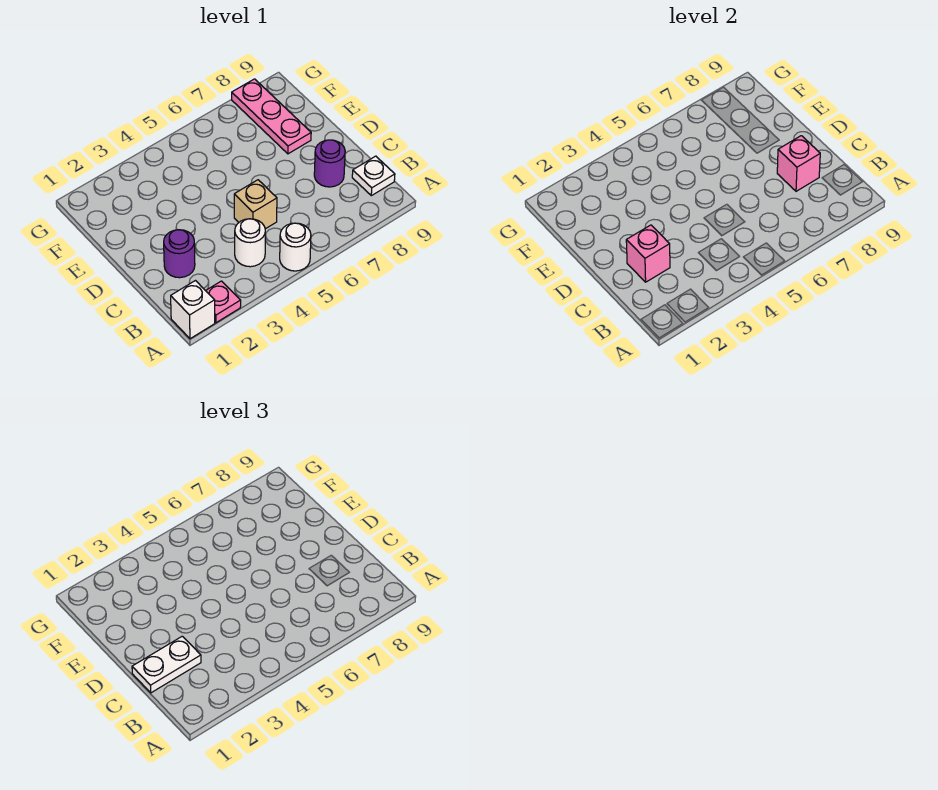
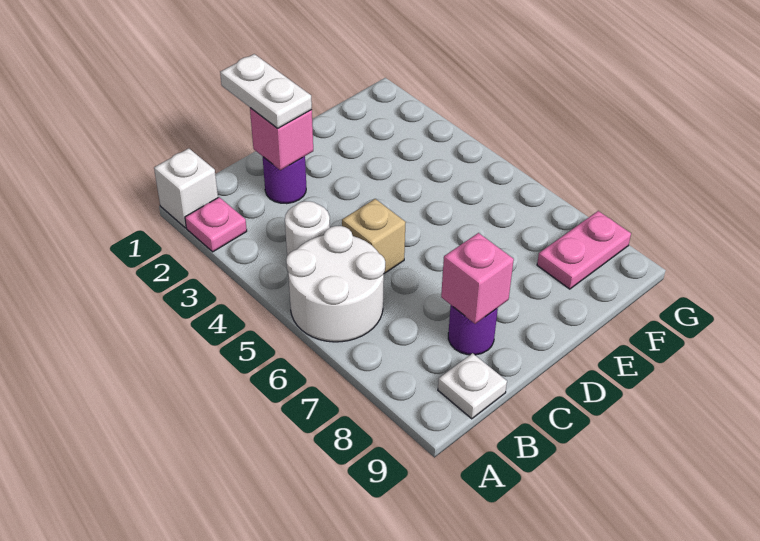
white round brick A5 level 1 -> white round brick A5:B6 level 1
pink plate E8:G8 level 1 -> pink plate F8:G8 level 1

